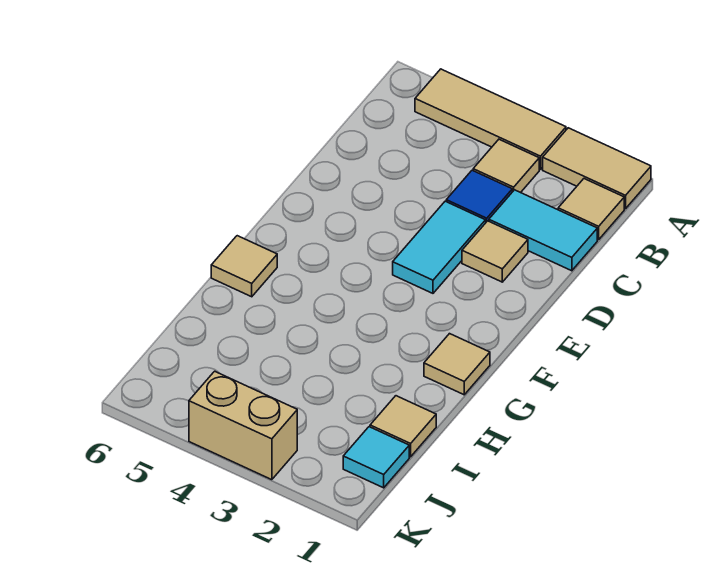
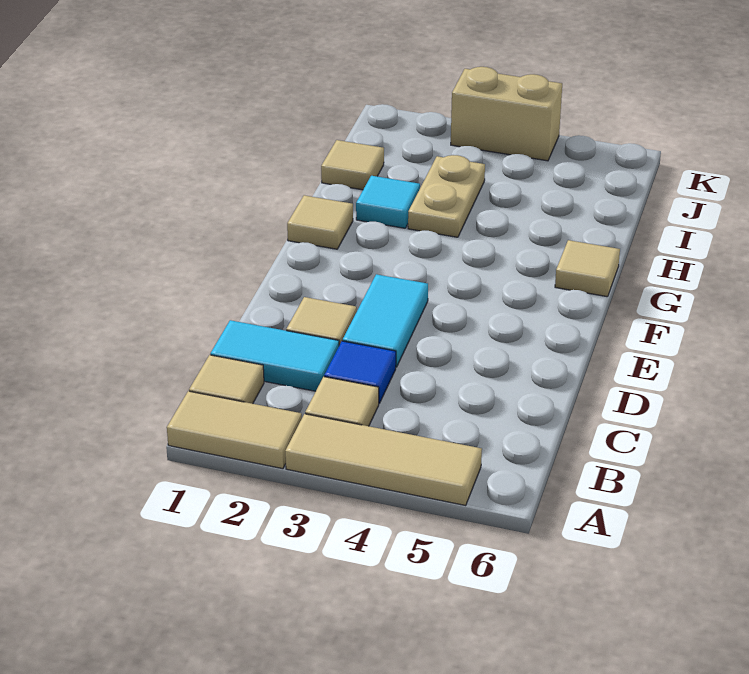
none -> tan plate H3:I3 level 1
cyan tile J1 level 1 -> cyan tile H2 level 1

